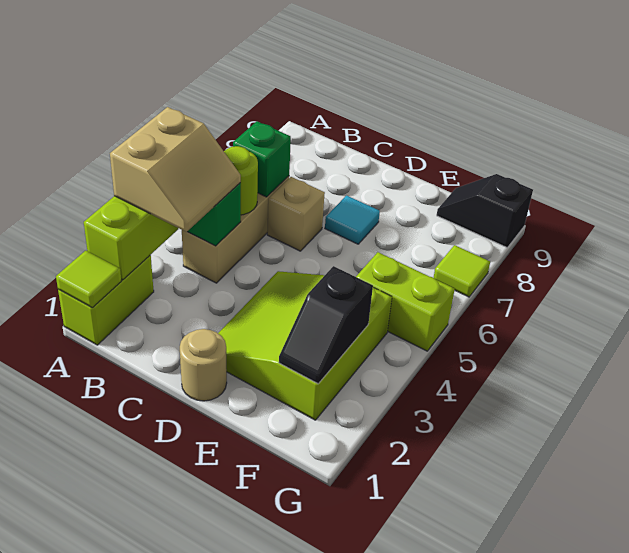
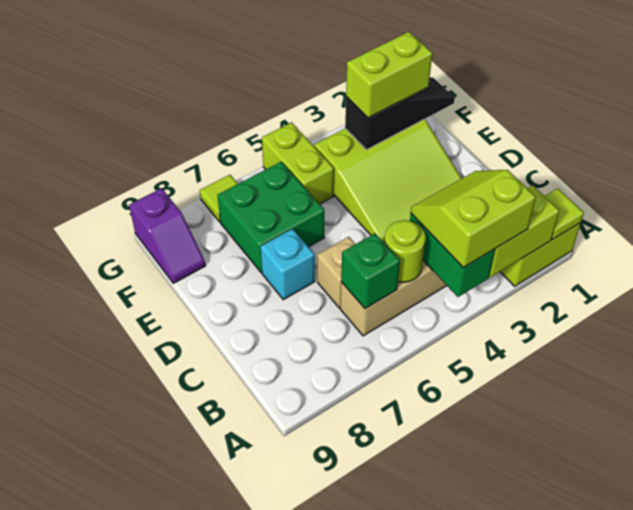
tan slope A3:B4 level 3 top A -> lime slope A3:B4 level 3 top A
tan round brick D1 level 1 -> none
cyan tile D7 level 1 -> cyan brick D7 level 1
none -> green brick E6:F7 level 1
black slope F2:F3 level 2 top 3 -> black slope F1:F3 level 2 top 3
none -> lime brick F2:F3 level 3
black slope F9:G9 level 1 top G -> purple slope F9:G9 level 1 top G

